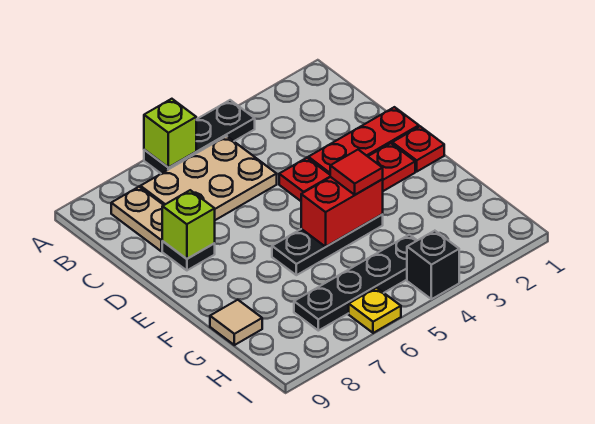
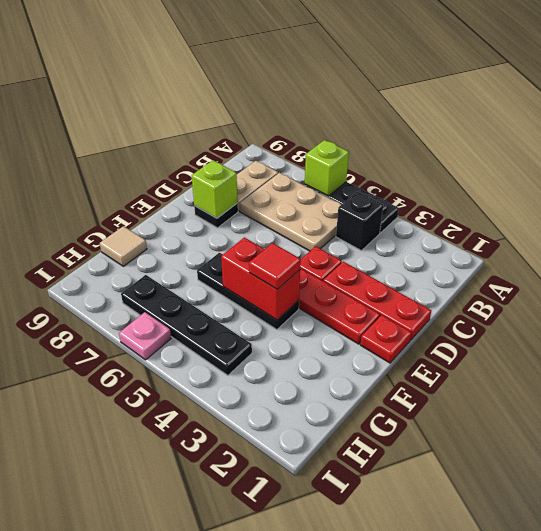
black brick I4 level 1 -> black brick B4 level 1
yellow plate I6 level 1 -> pink plate I6 level 1

